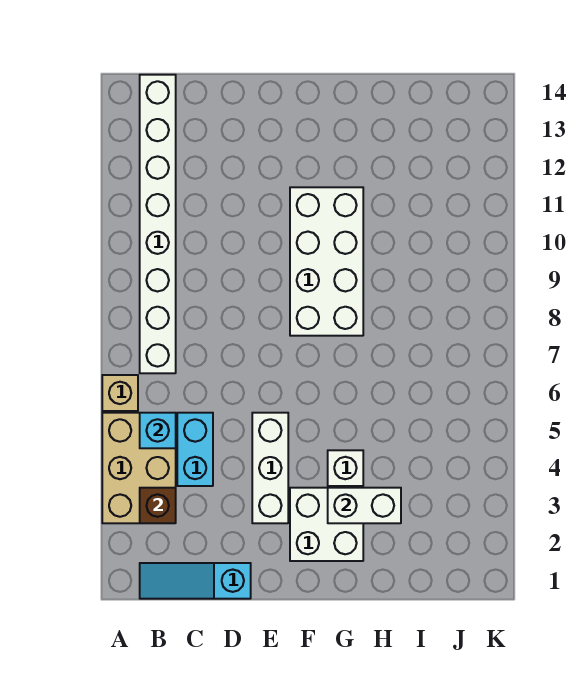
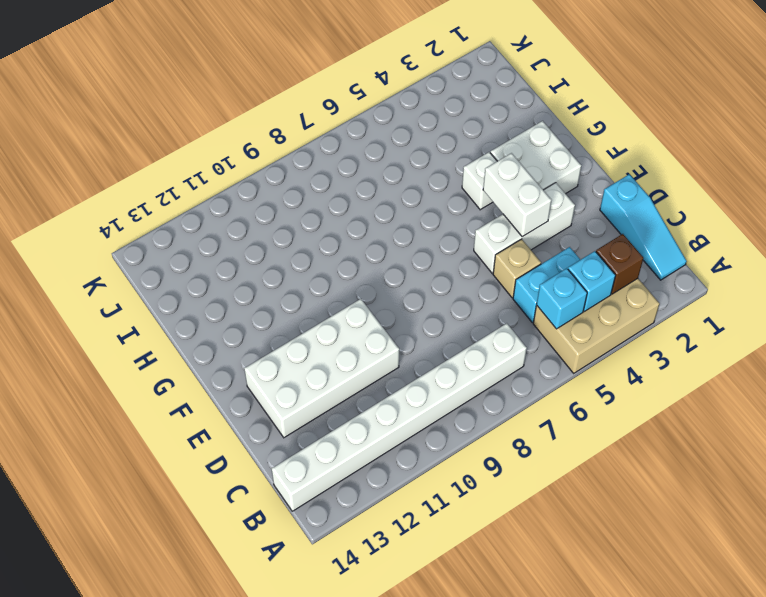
tan brick A6 level 1 -> tan brick D5 level 1
none -> cyan brick B4 level 2
white brick F8:G11 level 1 -> white brick D10:E13 level 1
white brick G3:H3 level 2 -> white brick E4:F4 level 2

